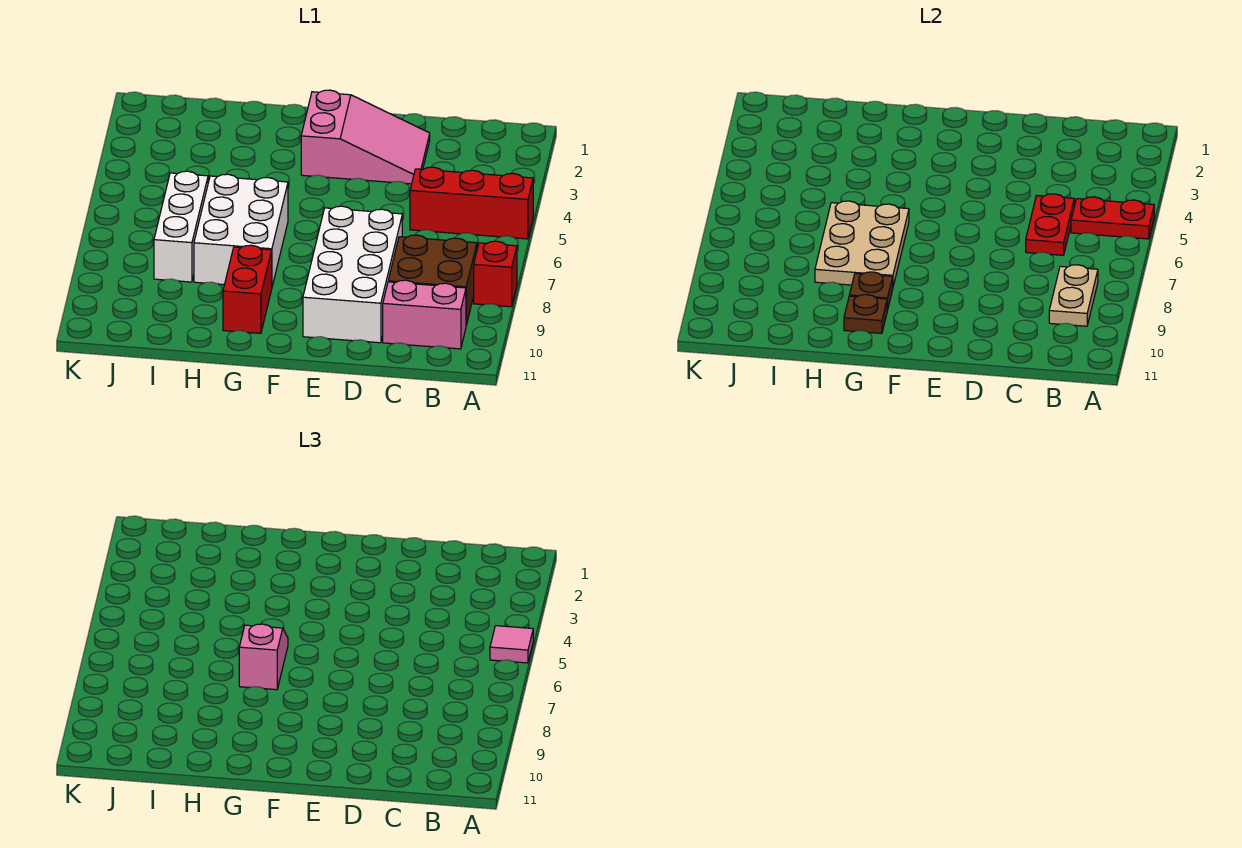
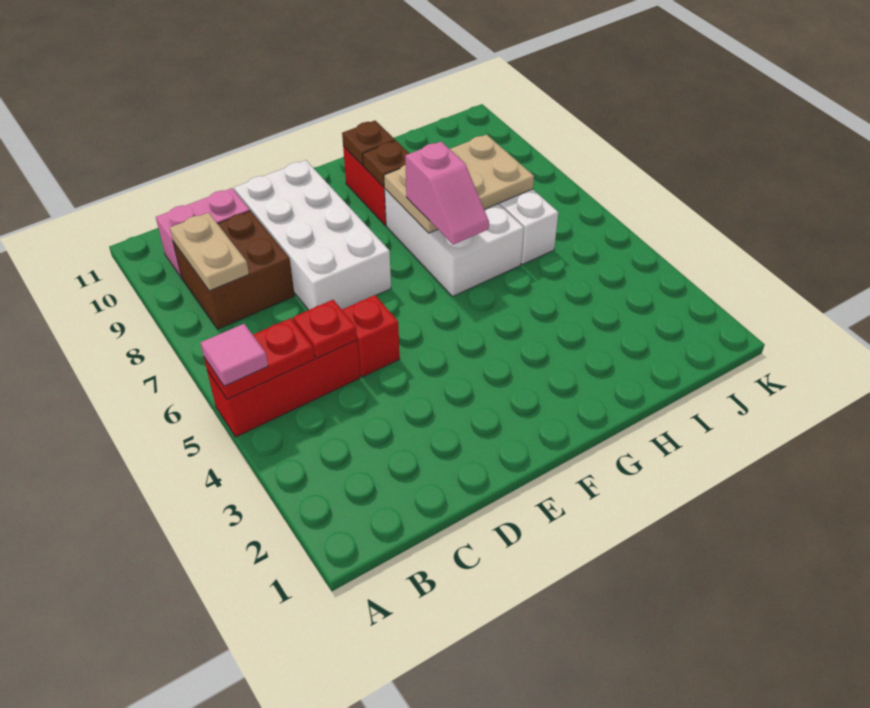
red brick A8 level 1 -> red brick D5 level 1
red plate C5:C6 level 2 -> red plate C5 level 2
pink slope D2:F3 level 1 top F -> none
tan plate G6:H8 level 2 -> tan plate G7:I8 level 2

